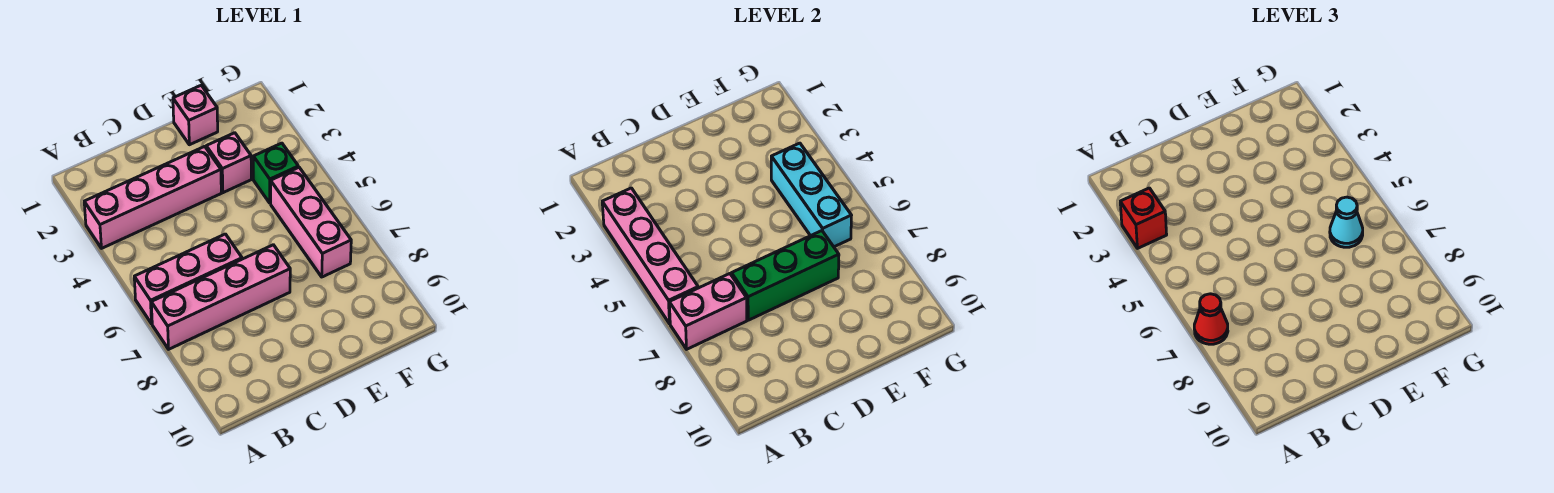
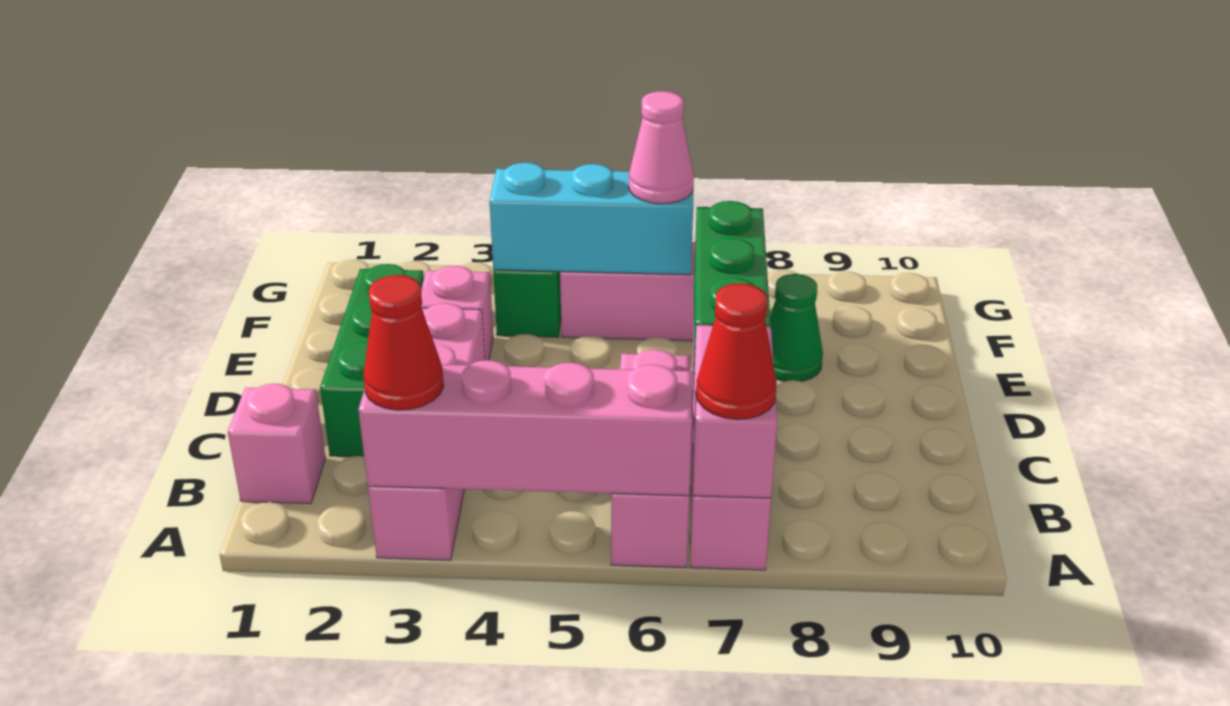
red brick A3 level 3 -> red cone A3 level 3
none -> green brick C2:E2 level 1
pink brick E1 level 1 -> pink brick B1 level 1
none -> green cone E8 level 1
cyan cone F6 level 3 -> pink cone F6 level 3

